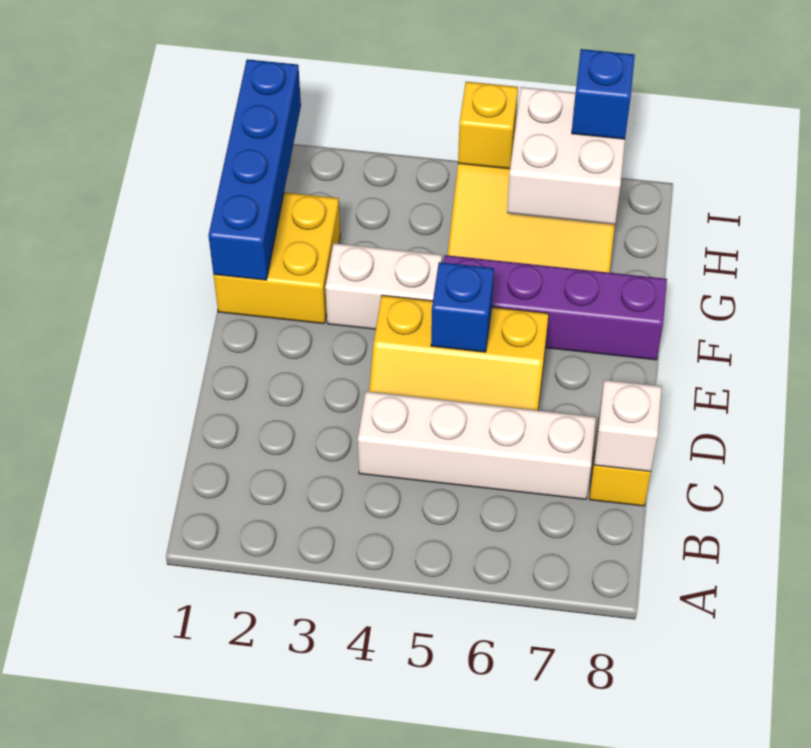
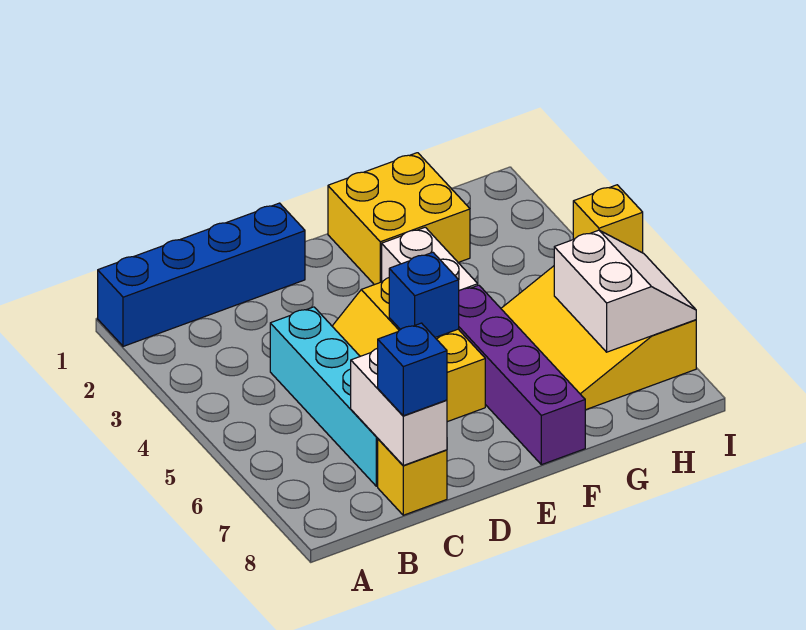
white brick C4:C7 level 1 -> cyan brick C4:C7 level 1
white brick C8 level 2 -> white brick C7:C8 level 2
blue brick F1:I1 level 2 -> blue brick A1:D1 level 1
white brick H6:I7 level 2 -> white slope H6:I7 level 2 top H
blue brick I7 level 3 -> blue brick C8 level 3

